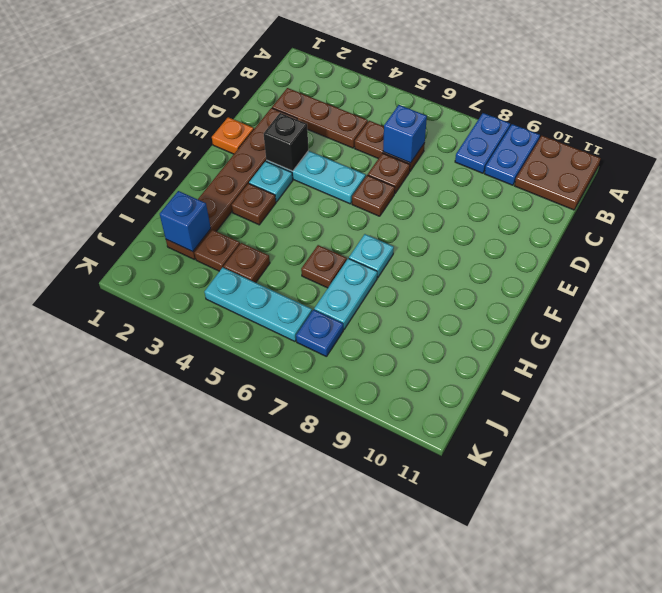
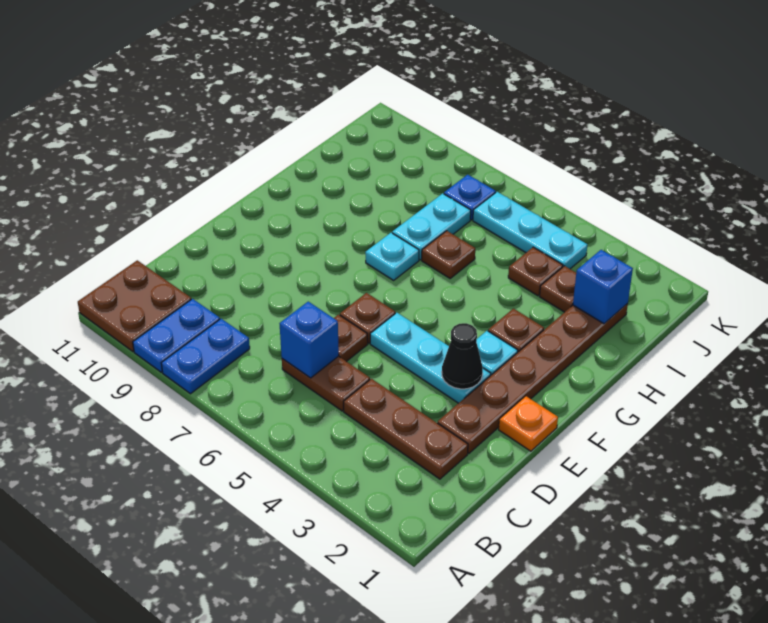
black brick E3 level 2 -> black cone E3 level 2

